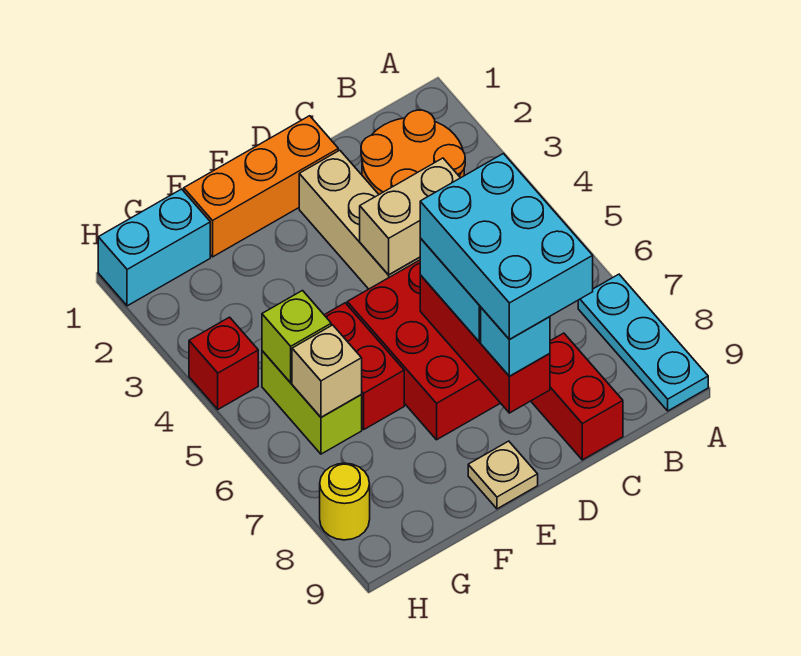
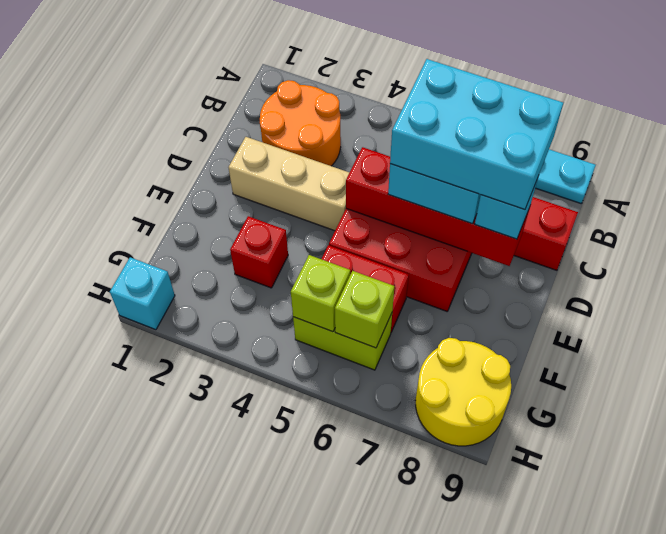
tan brick C4:D4 level 2 -> none
orange brick D1:F1 level 1 -> none
red brick D6:D8 level 2 -> red brick D5:D8 level 2
tan plate E9 level 1 -> none
cyan brick G1:H1 level 1 -> cyan brick H1 level 1
tan brick G6 level 2 -> lime brick G6 level 2
red brick H4 level 1 -> red brick F3 level 1
yellow round brick H8 level 1 -> yellow round brick G8:H9 level 1

